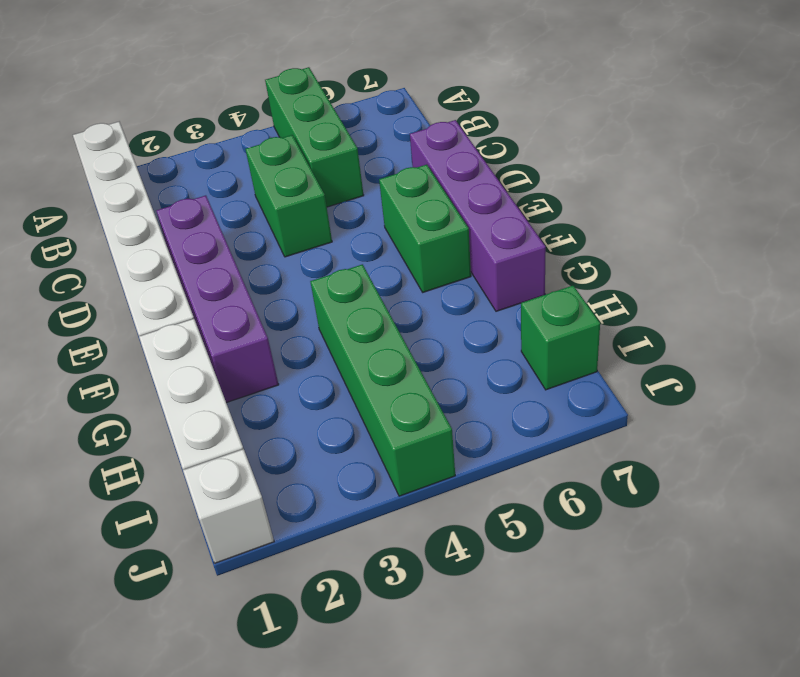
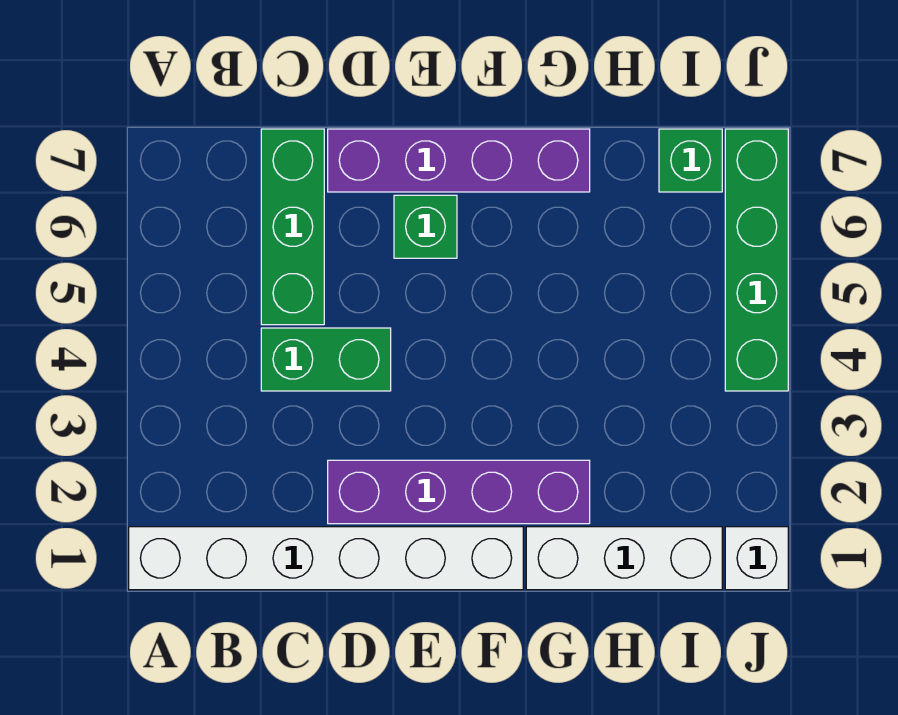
green brick A5:C5 level 1 -> green brick C5:C7 level 1
green brick E6:F6 level 1 -> green brick E6 level 1
green brick G4:J4 level 1 -> green brick J4:J7 level 1

